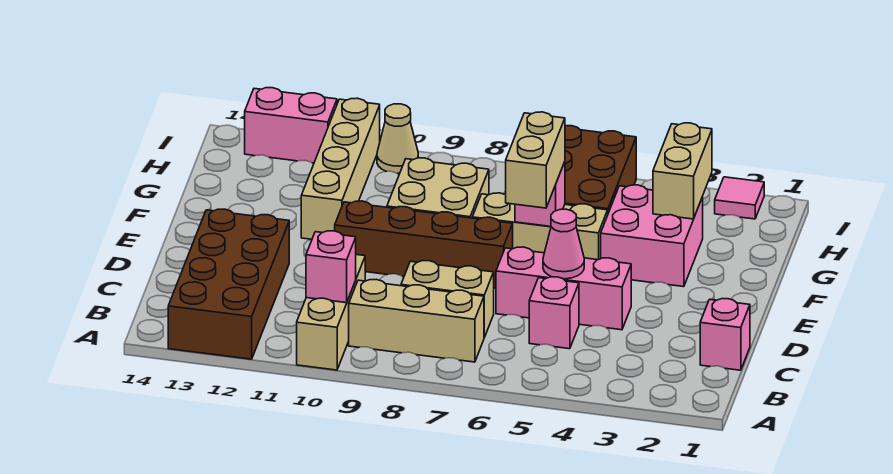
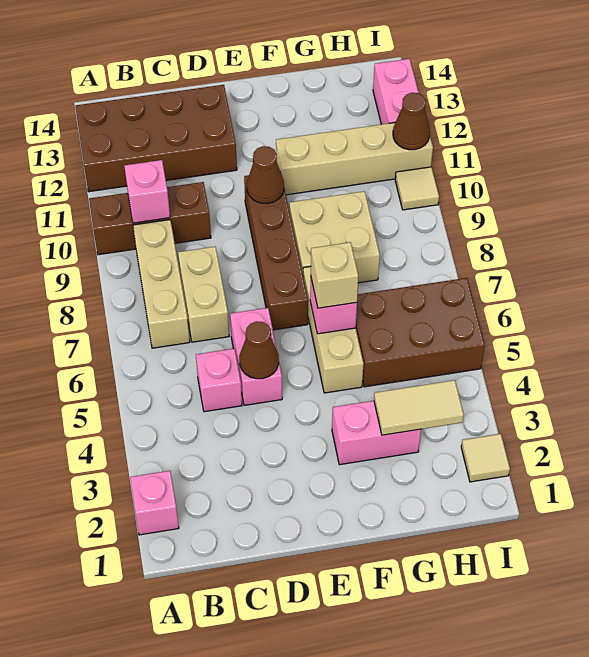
tan brick A10:C10 level 1 -> brown brick A10:C10 level 1
pink brick C1 level 1 -> pink brick A2 level 1
pink brick D4:D6 level 1 -> pink brick D5:D6 level 1
pink cone D5 level 2 -> brown cone D5 level 2
tan brick E6:F6 level 3 -> tan brick F6 level 3
none -> brown cone E10 level 2
pink brick F3:G4 level 1 -> pink brick F3:G3 level 1
tan brick G3:H3 level 2 -> tan tile G3:H3 level 2
pink tile I2 level 1 -> tan tile I2 level 1
tan cone I10 level 1 -> tan tile I10 level 1
none -> brown cone I11 level 2

